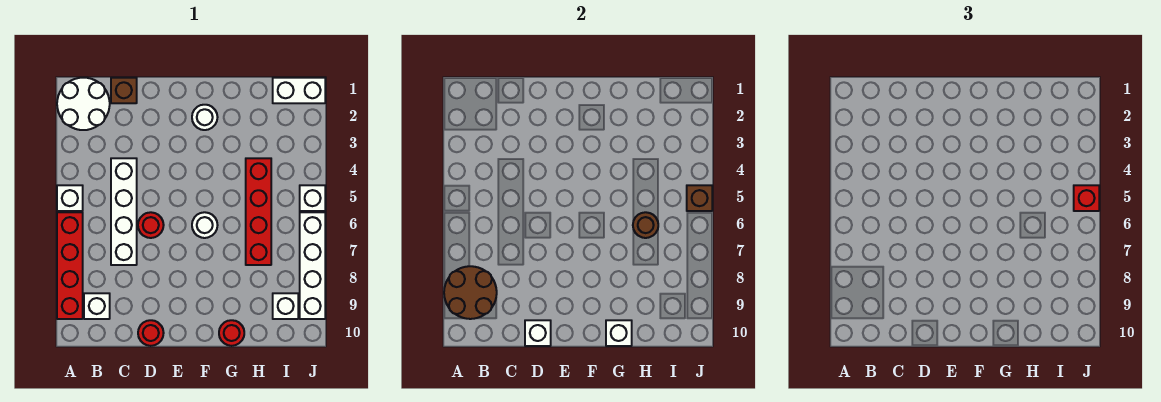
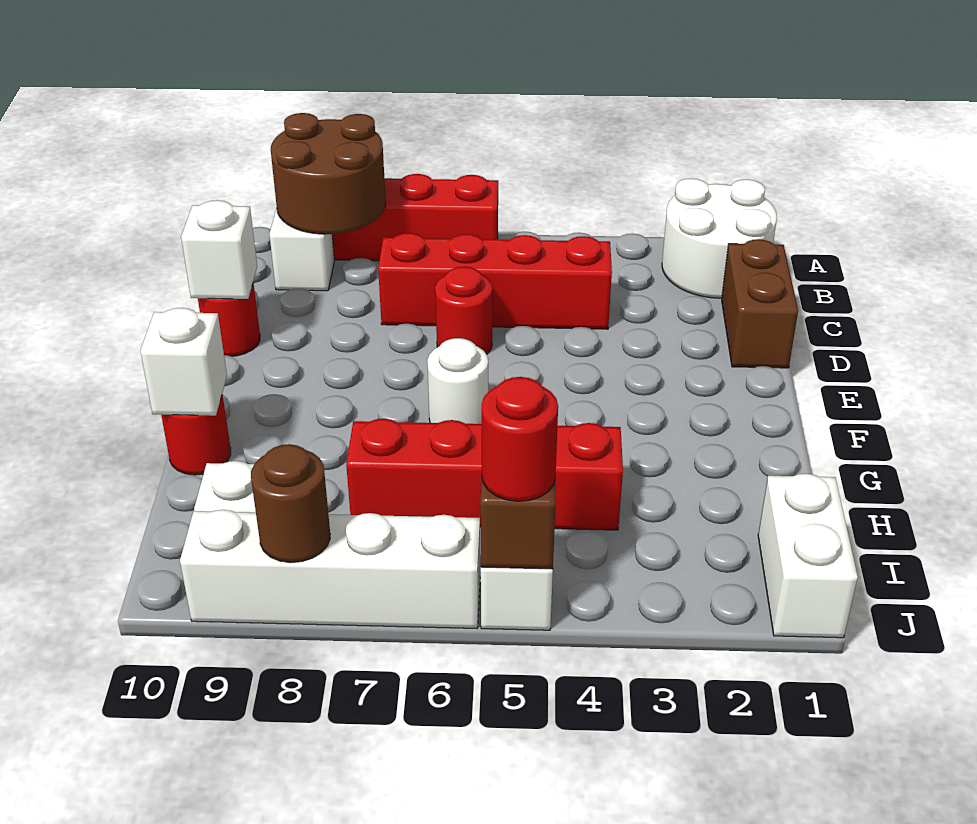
white brick A5 level 1 -> none
brown brick C1 level 1 -> brown brick C1:D1 level 1
white brick C4:C7 level 1 -> red brick C4:C7 level 1
white round brick F2 level 1 -> none
brown round brick H6 level 2 -> brown round brick J8 level 2
red brick J5 level 3 -> red round brick J5 level 3

